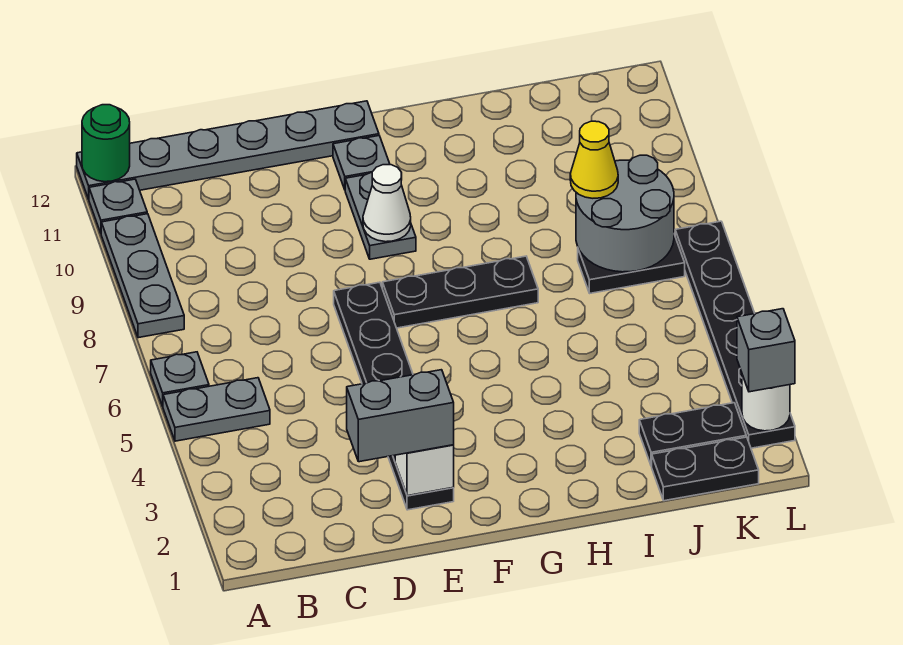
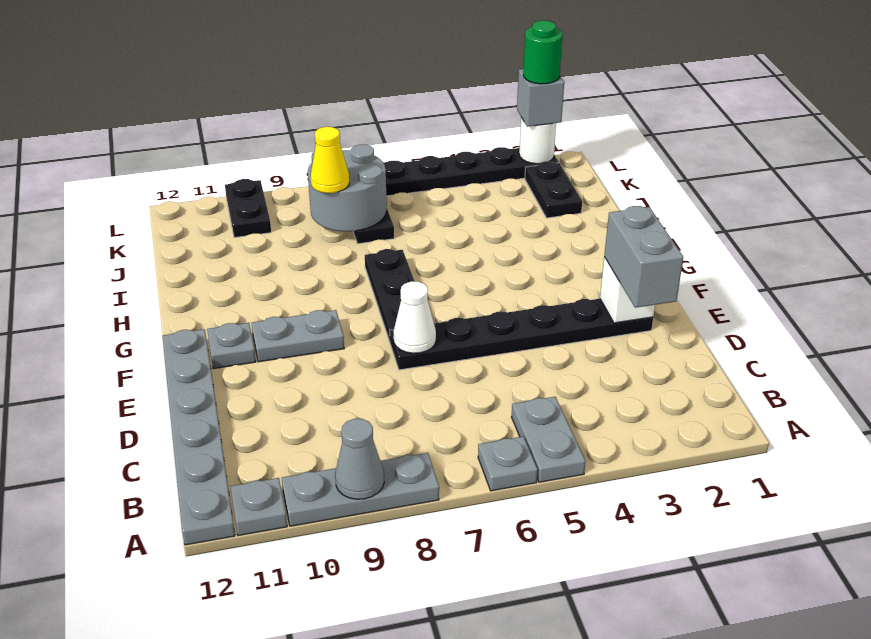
none -> grey cone A9 level 2
green round brick A12 level 2 -> green round brick L2 level 4
white cone F9 level 2 -> white cone E7 level 2
black plate J1:K1 level 1 -> black plate K10:L10 level 1

